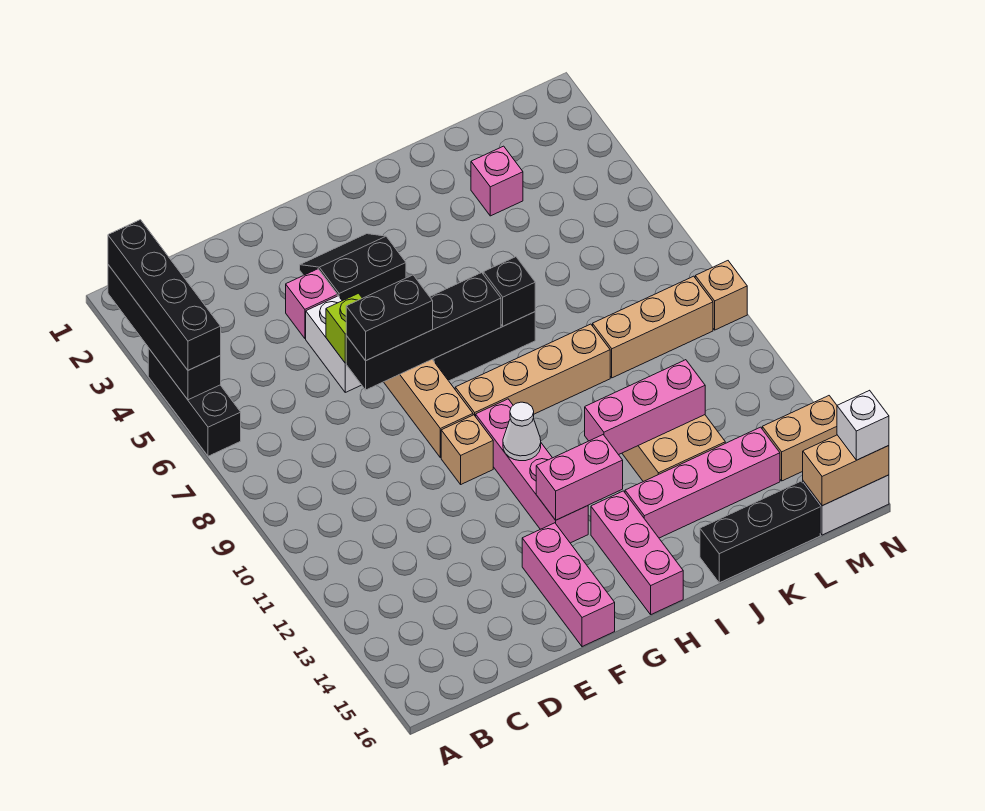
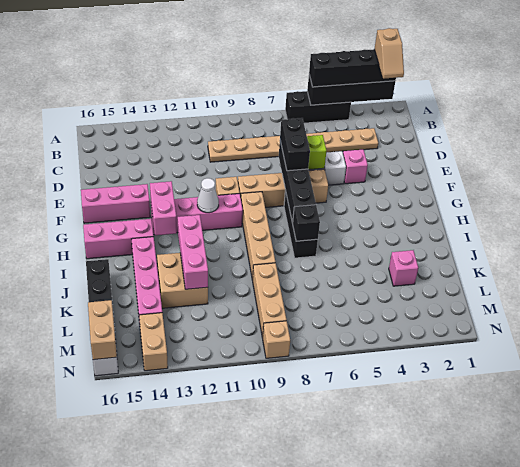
none -> tan slope A2:B2 level 4 top A
none -> tan plate C3:C10 level 1
black slope F3:G4 level 1 top 4 -> none
white brick N16 level 3 -> none

